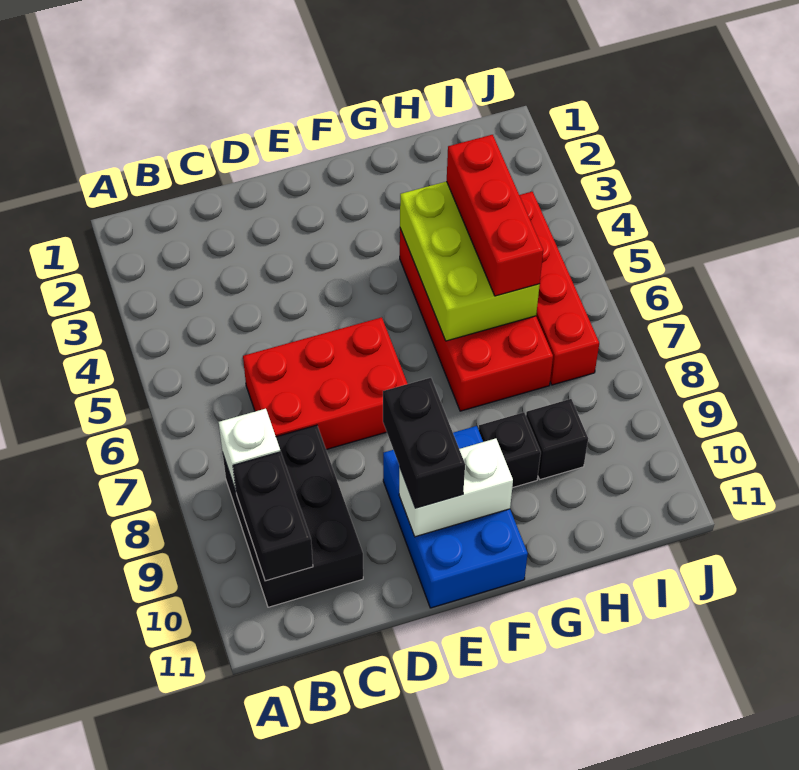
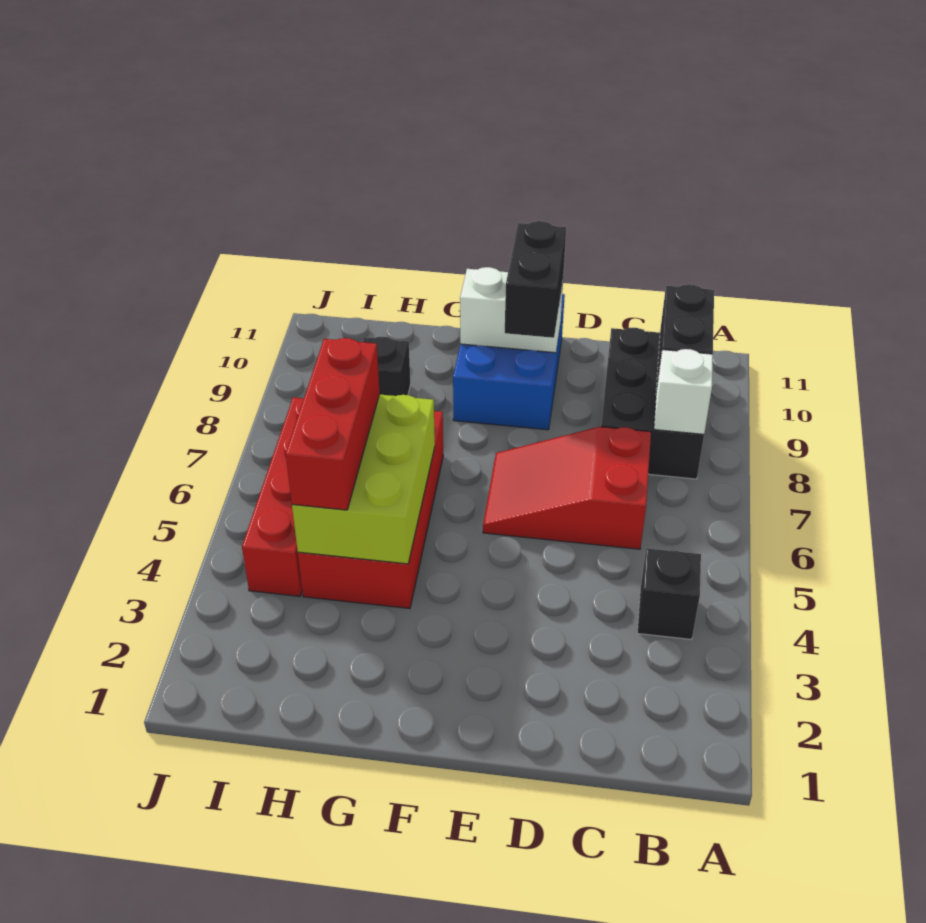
red brick C6:E7 level 1 -> red slope C6:E7 level 1 top C
black brick G9 level 1 -> black brick B4 level 1

